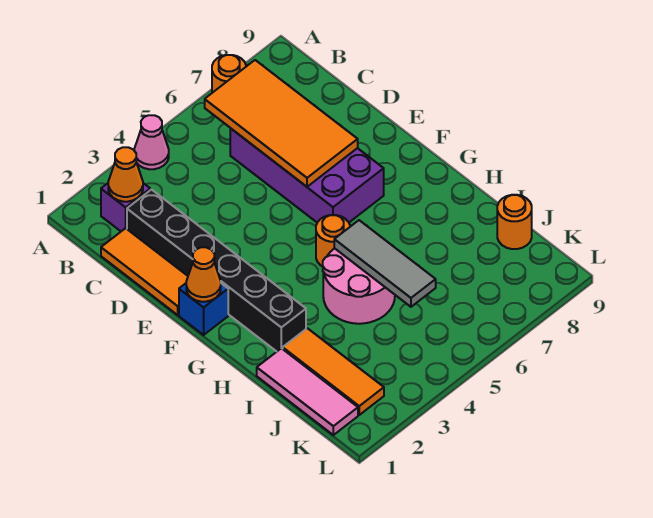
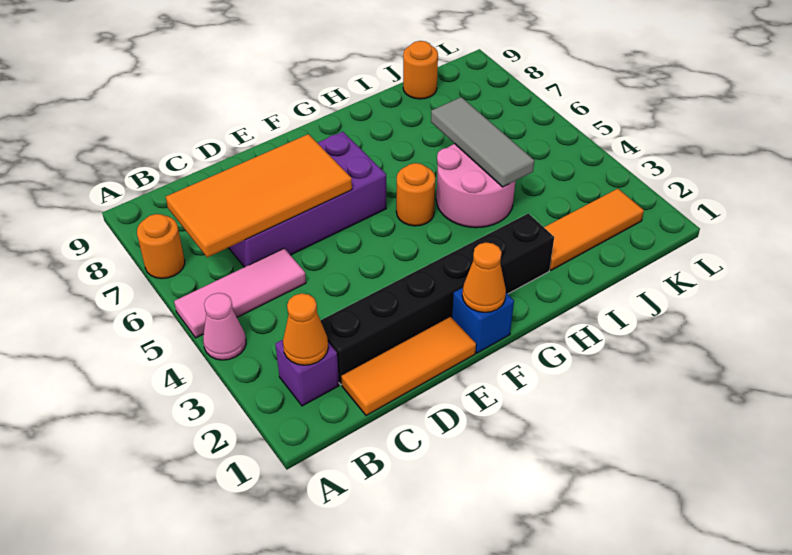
grey tile H5:J5 level 2 -> grey tile I4:I6 level 2
pink tile I1:K1 level 1 -> pink tile A5:C5 level 1

